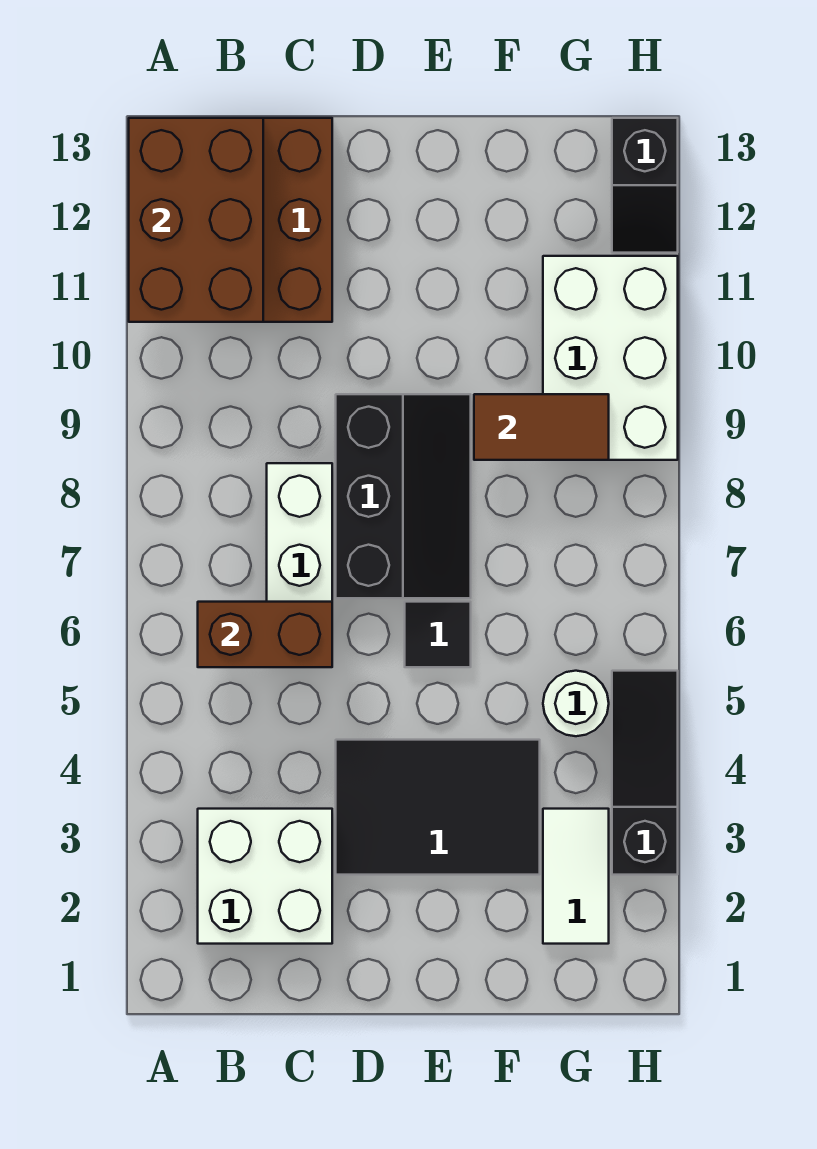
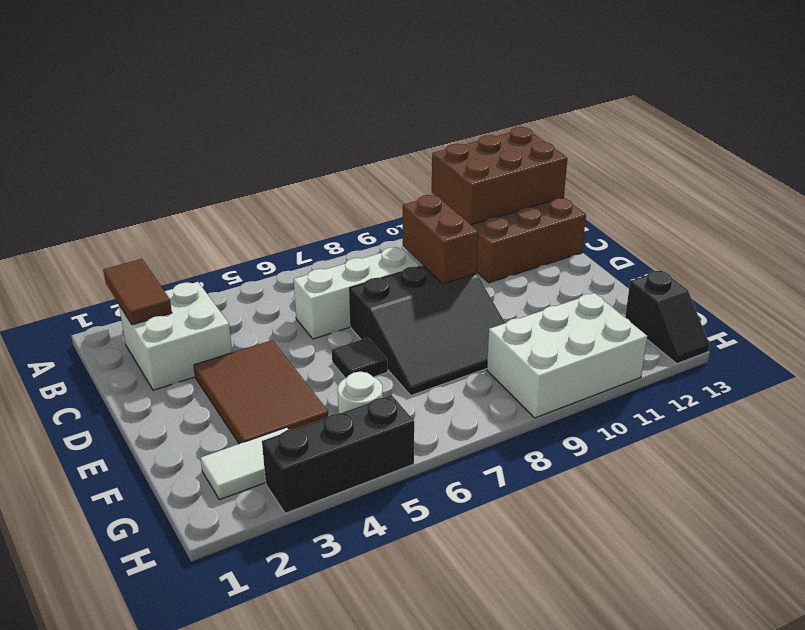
brown brick B6:C6 level 2 -> brown brick C9:D9 level 2
black tile D3:F4 level 1 -> brown tile D3:F4 level 1
black slope D7:E9 level 1 top D -> black slope D7:F9 level 1 top D
brown tile F9:G9 level 2 -> brown tile A2:B2 level 2
black slope H3:H5 level 1 top 3 -> black brick H3:H5 level 1
black slope H12:H13 level 1 top 13 -> black slope G13:H13 level 1 top G

